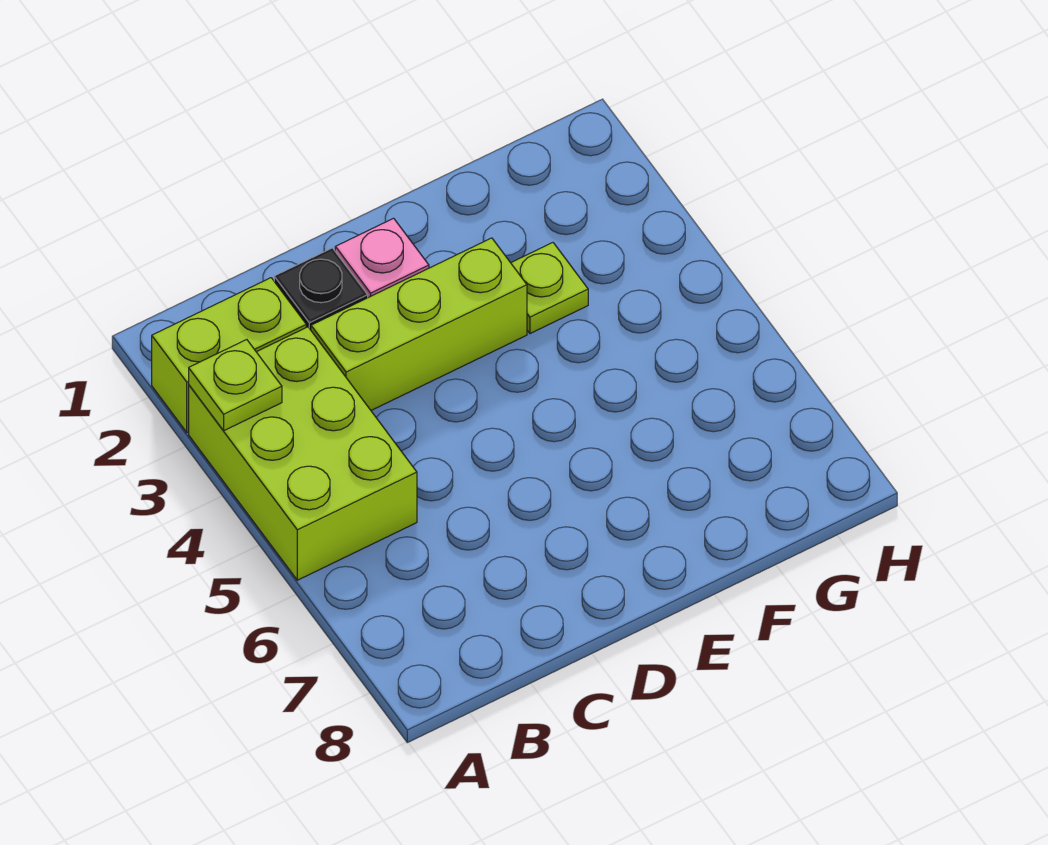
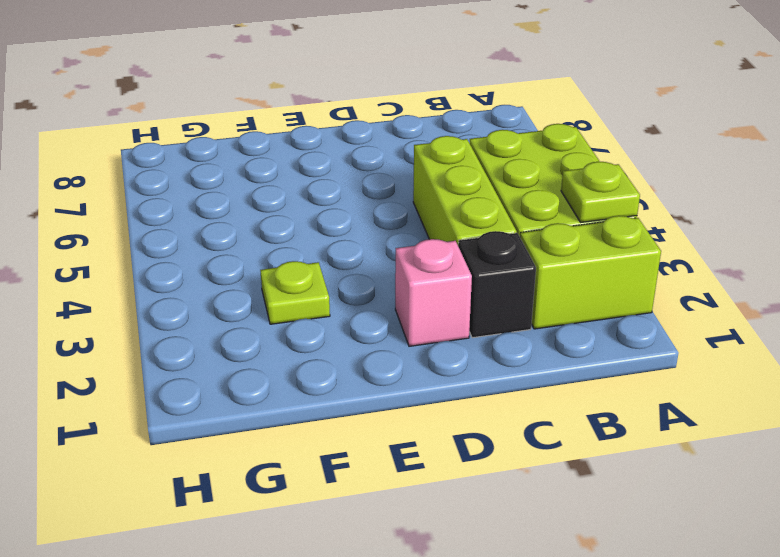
lime brick C3:E3 level 1 -> lime brick C3:C5 level 1

